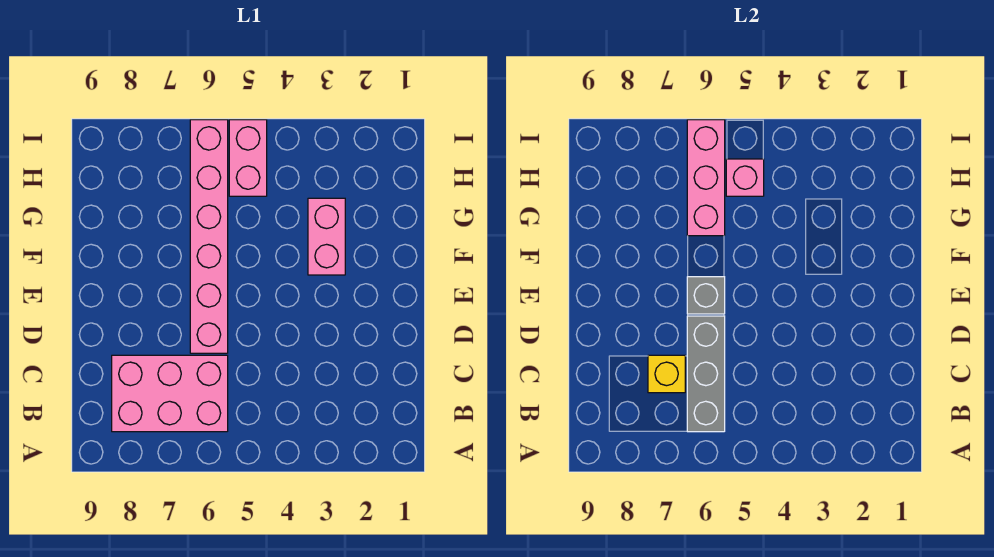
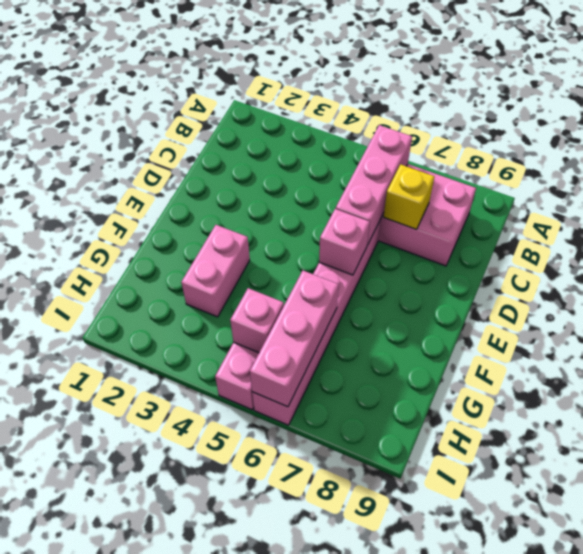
grey brick B6:D6 level 2 -> pink brick B6:D6 level 2
grey brick E6 level 2 -> pink brick E6 level 2

